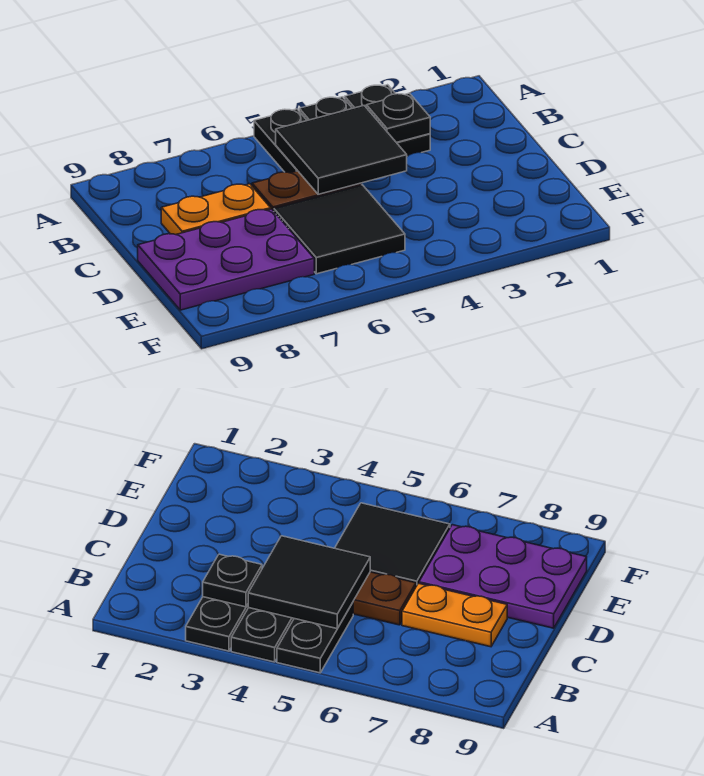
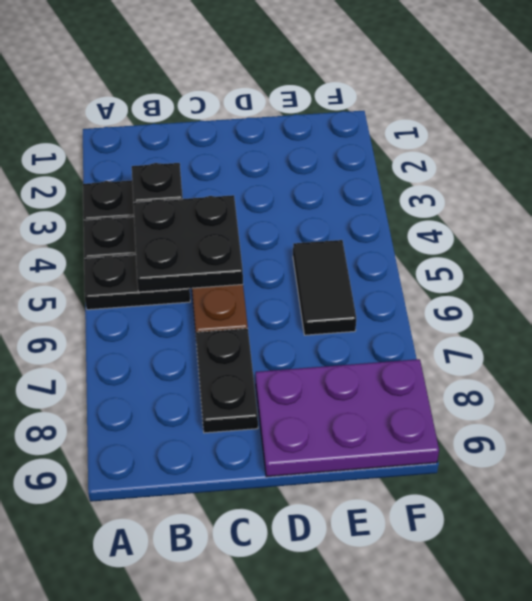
black tile B4:C5 level 2 -> black plate B4:C5 level 2
orange plate C7:C8 level 1 -> black plate C7:C8 level 1
black tile D5:E6 level 1 -> black tile E5:E6 level 1
purple plate D7:E9 level 1 -> purple plate D8:F9 level 1

